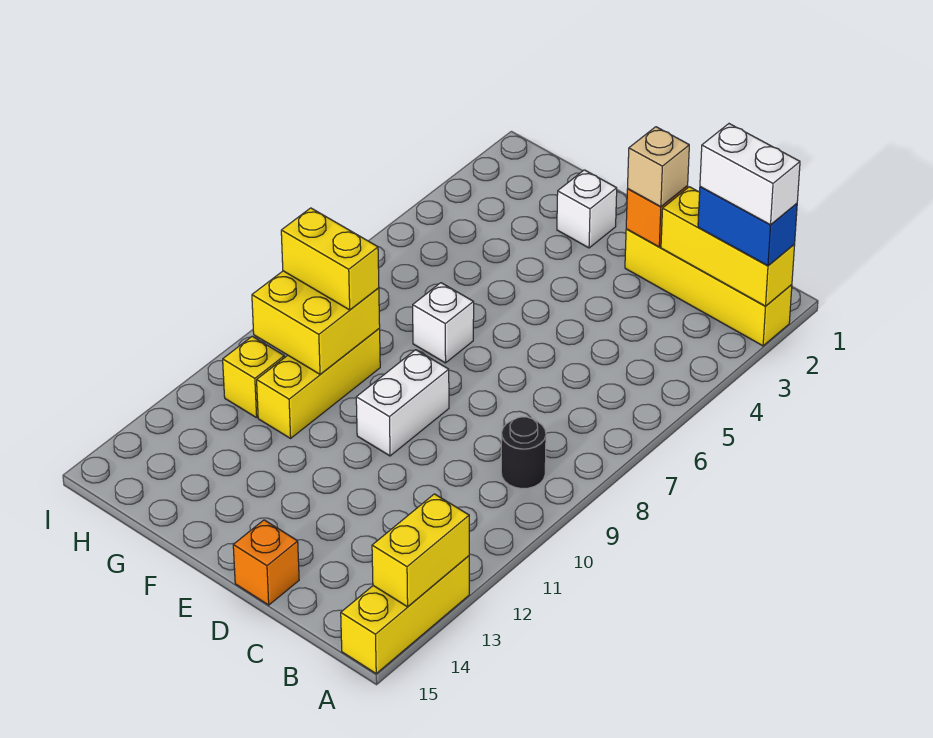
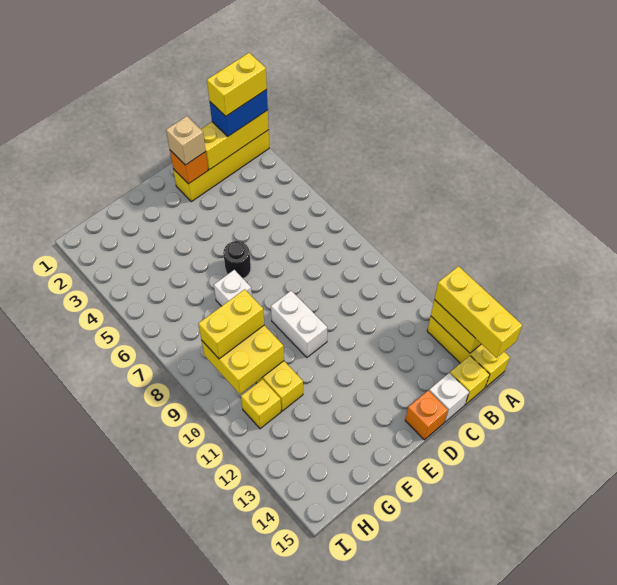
white brick A2:B2 level 4 -> yellow brick A2:B2 level 4
none -> yellow brick A13:A15 level 3
black round brick B9 level 1 -> black round brick E6 level 1
none -> yellow brick B15 level 1
white brick F2 level 1 -> white brick C15 level 1

